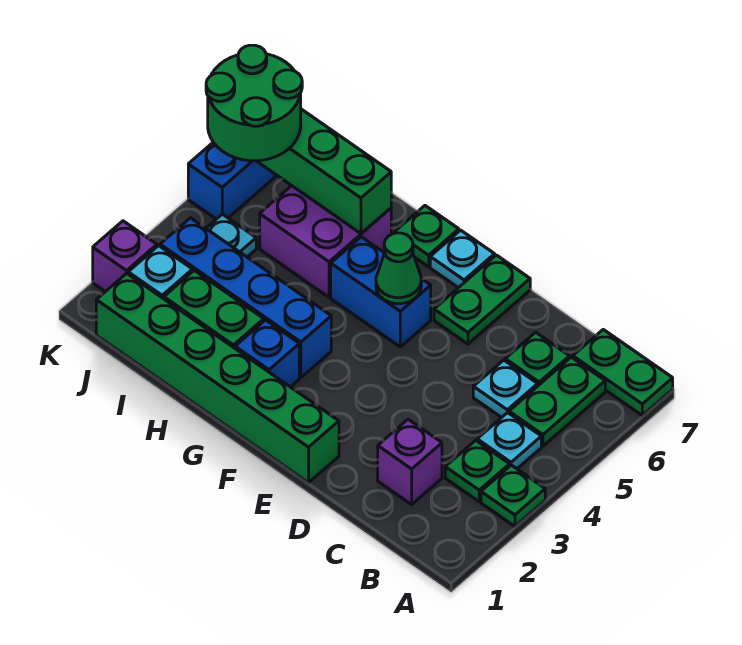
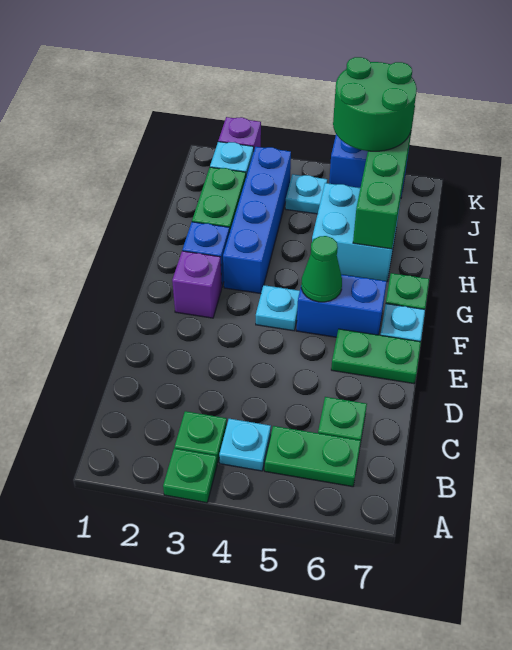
green plate A7:B7 level 1 -> none
purple brick C2 level 1 -> purple brick F2 level 1
cyan plate C5 level 1 -> cyan plate F4 level 1
green brick E1:J1 level 1 -> none
blue brick F5:G5 level 1 -> blue brick F5:F6 level 1
purple brick H5:I6 level 1 -> cyan brick H5:I6 level 1

